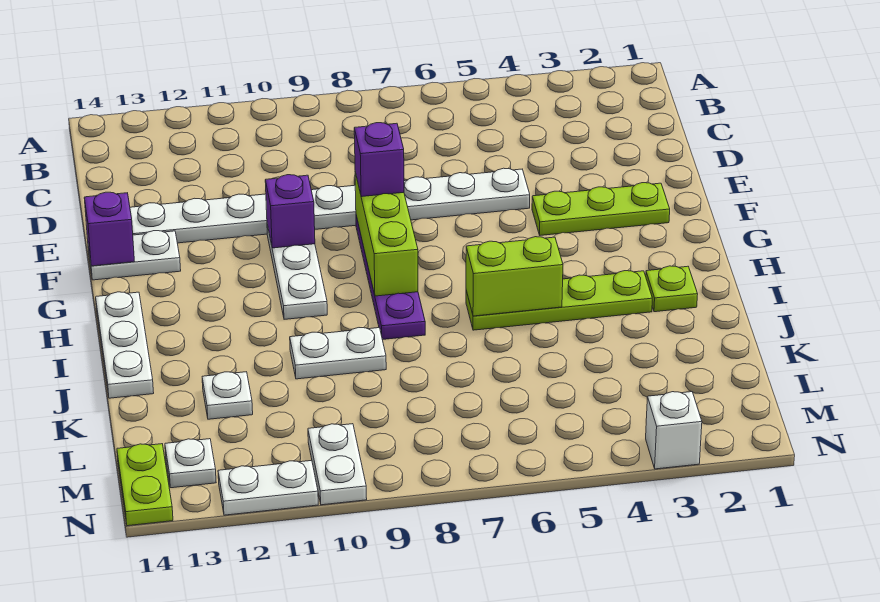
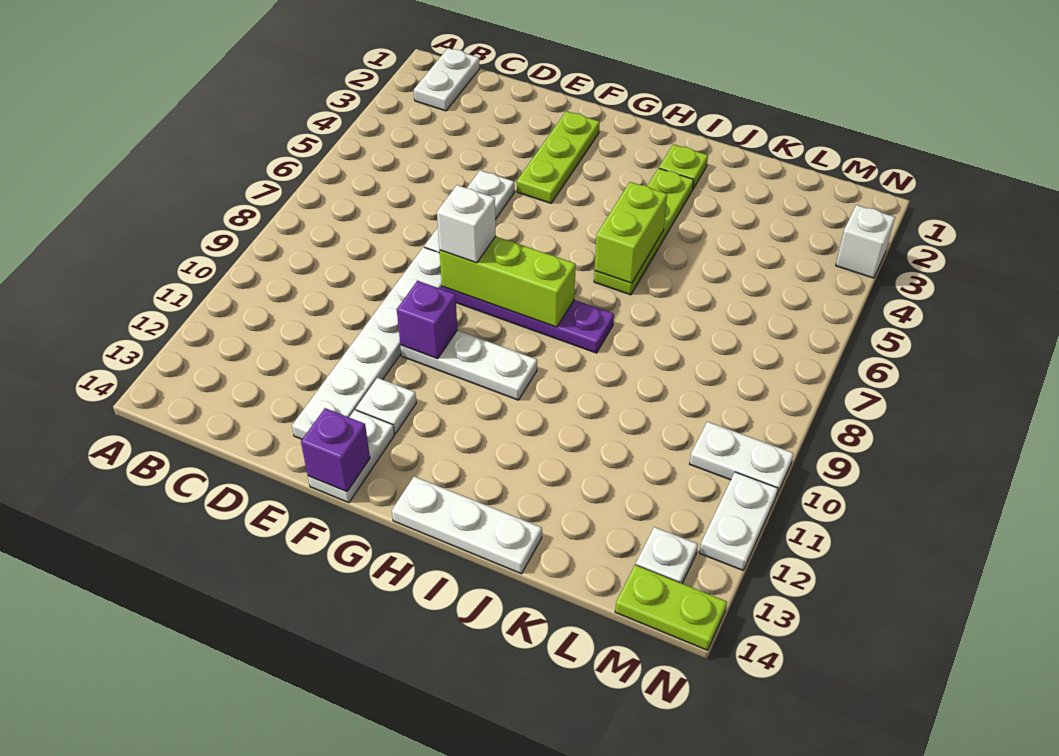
purple brick F8 level 3 -> white brick F8 level 3
white plate J9:J10 level 1 -> white plate B1:B2 level 1
white plate K12 level 1 -> white plate F12 level 1

